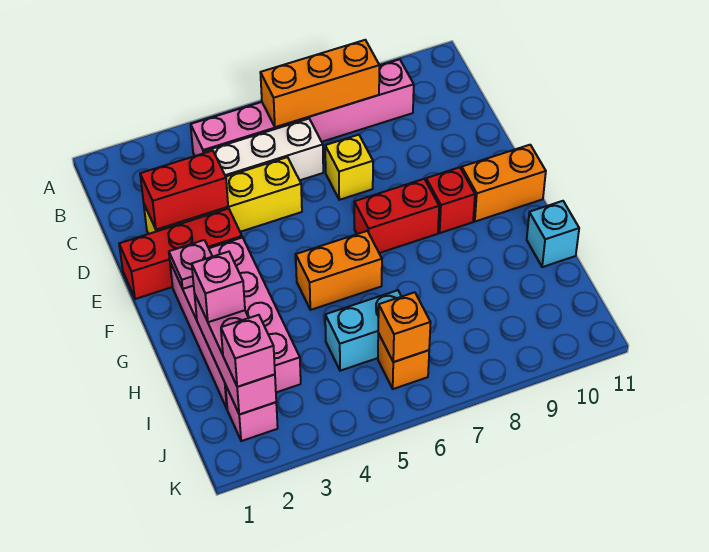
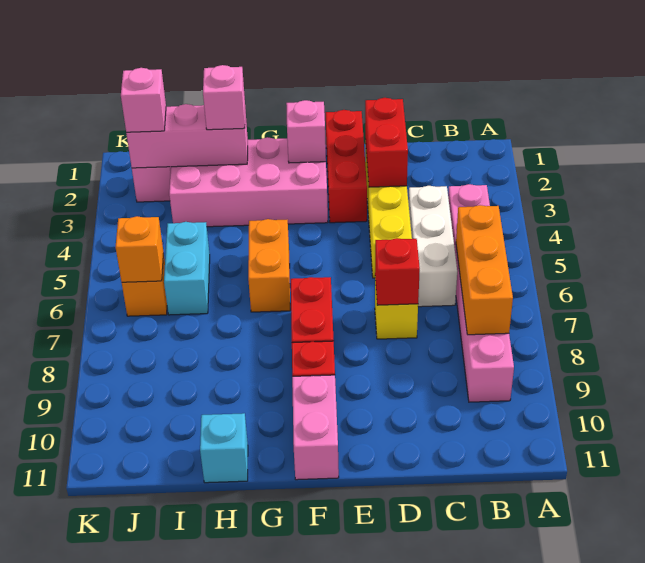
none -> red brick D7 level 2
pink plate F2 level 2 -> pink brick F2 level 2
orange brick F10:F11 level 1 -> pink brick F10:F11 level 1

